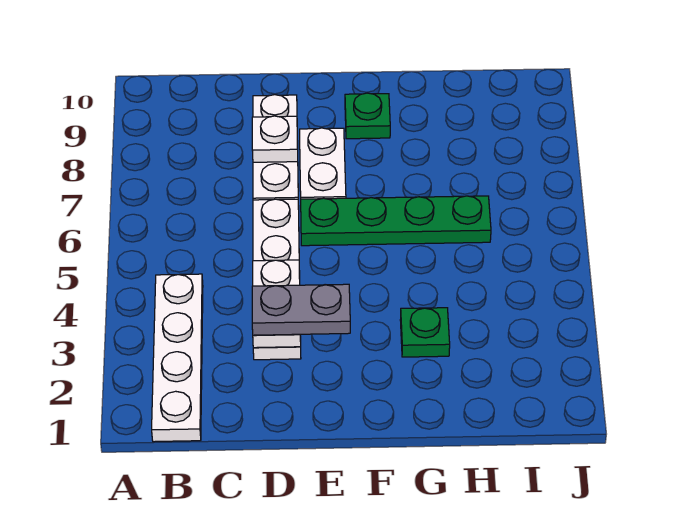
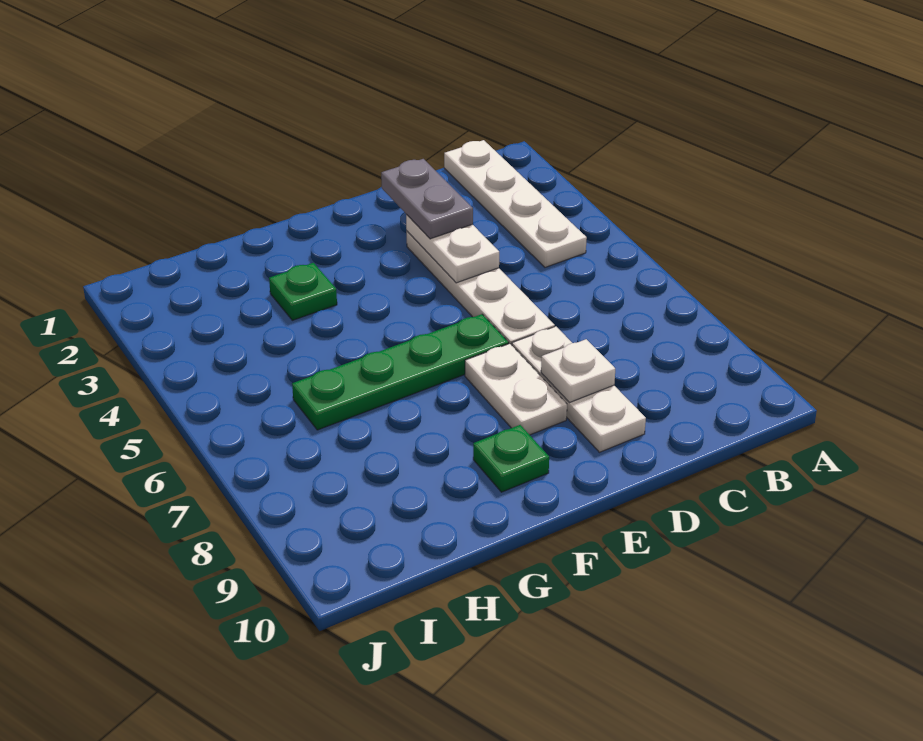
grey plate D3:E3 level 3 -> grey plate D2:D3 level 3

